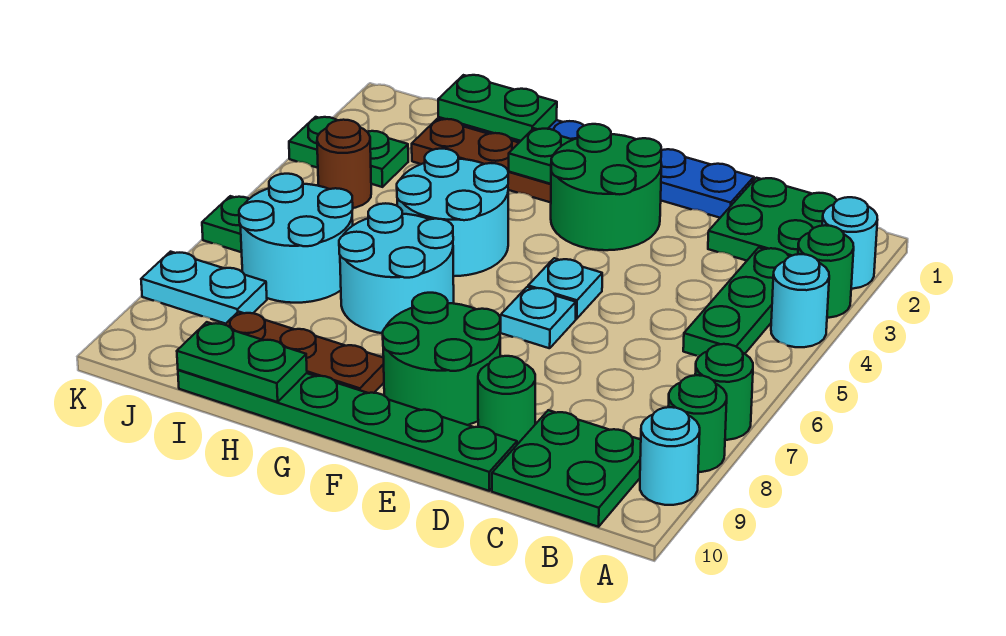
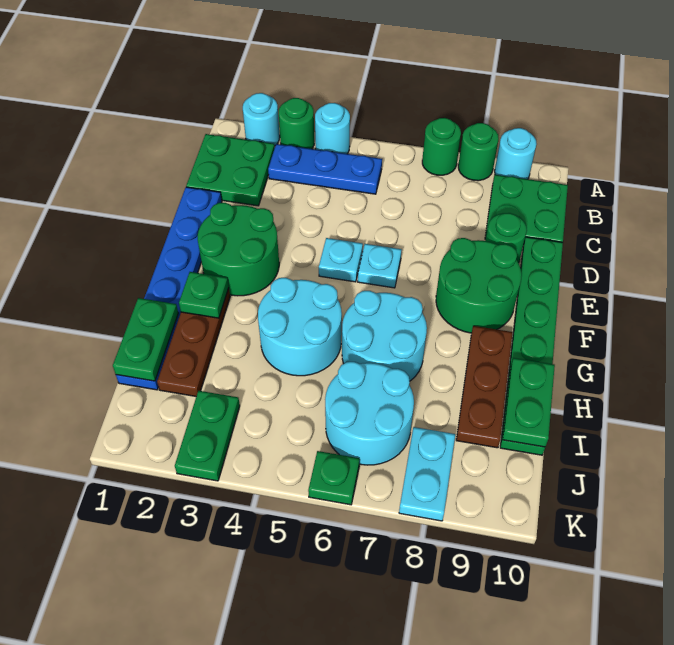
green plate B3:B5 level 1 -> blue plate B3:B5 level 1
brown round brick J4 level 1 -> none

